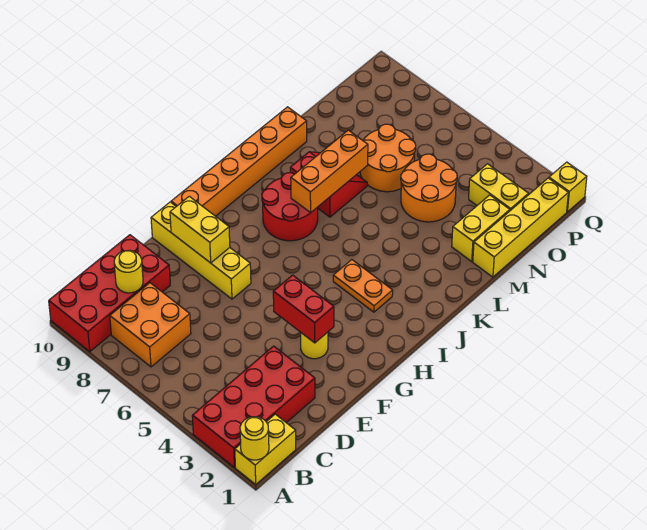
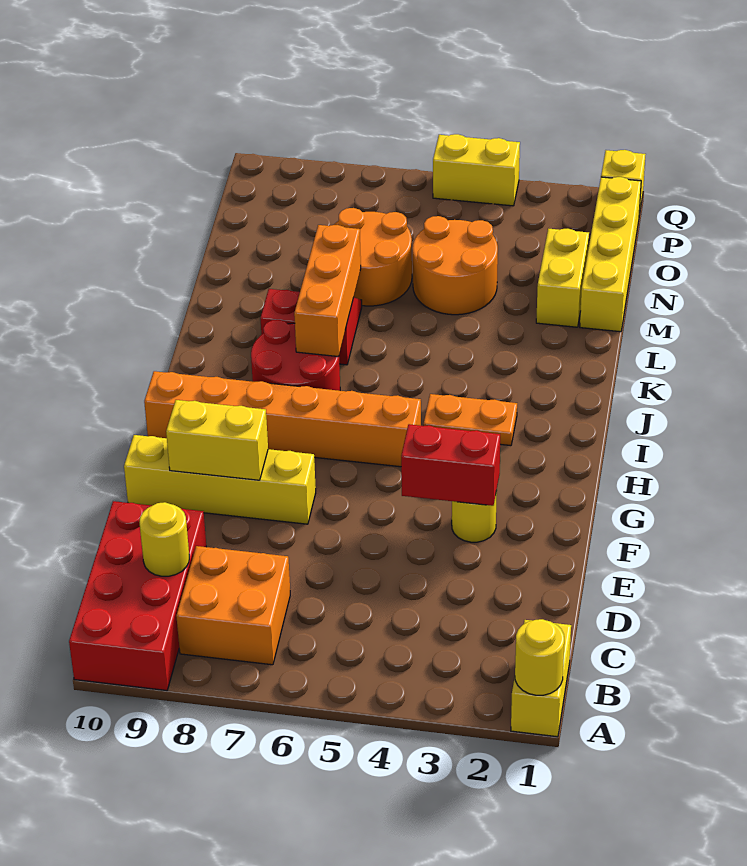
red brick A2:D3 level 1 -> none
orange brick G10:L10 level 1 -> orange brick H5:H10 level 1
yellow brick O2:O3 level 1 -> yellow brick Q4:Q5 level 1

